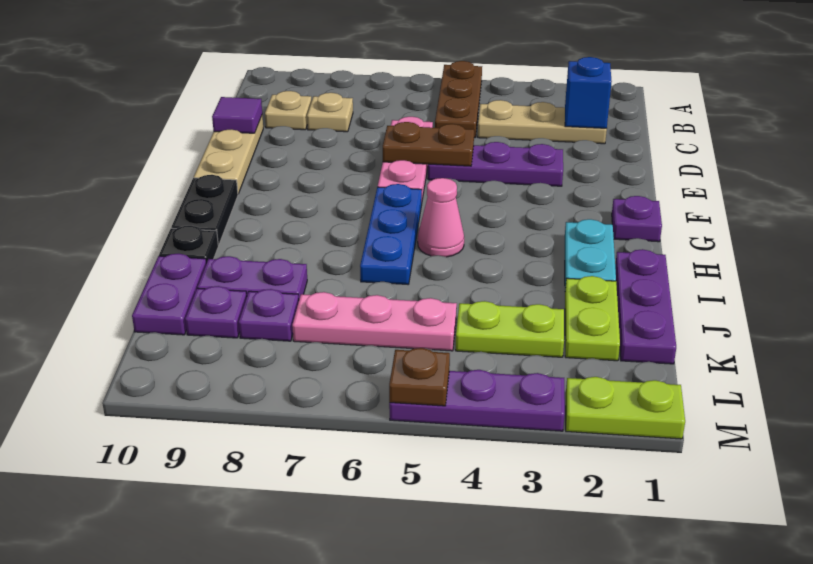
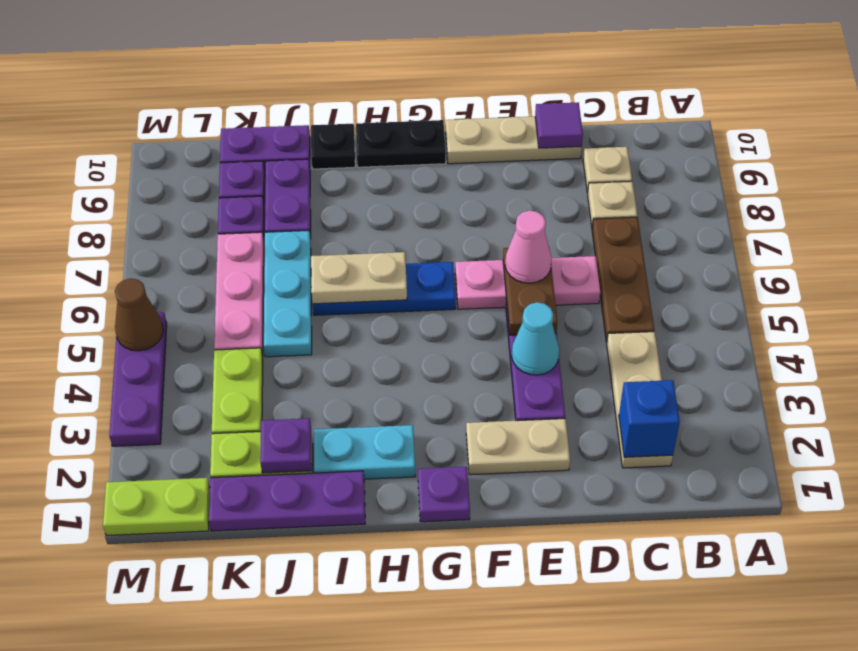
brown plate A5:C5 level 1 -> brown plate C5:C7 level 1
none -> tan plate E2:F2 level 1
none -> cyan cone E4 level 2
pink cone H5 level 1 -> pink cone E6 level 3
none -> tan plate H6:I6 level 2
none -> purple plate J2 level 2
none -> cyan plate J5:J7 level 1
lime plate M1:M2 level 1 -> lime plate L1:M1 level 1
brown plate M5 level 2 -> brown cone M5 level 2

